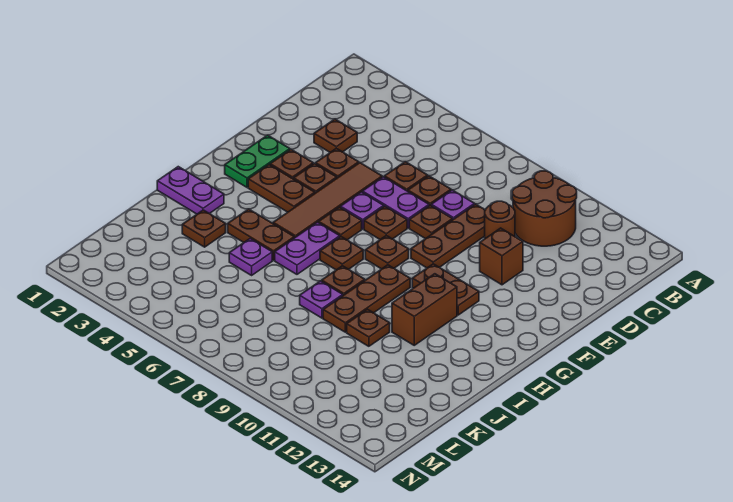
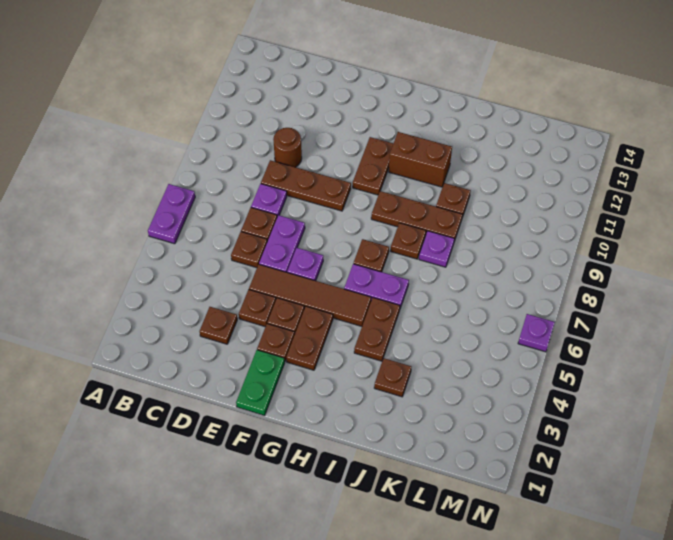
brown round brick B10:C11 level 1 -> none
brown plate E8 level 1 -> none
brown brick E11 level 1 -> none
green plate F2:G2 level 1 -> green plate F1:F2 level 1
brown plate F7 level 1 -> none
brown plate G6 level 1 -> none
brown plate G8 level 1 -> none
purple plate I1:I2 level 1 -> purple plate A6:A7 level 1
purple plate J5 level 1 -> purple plate N6 level 1

